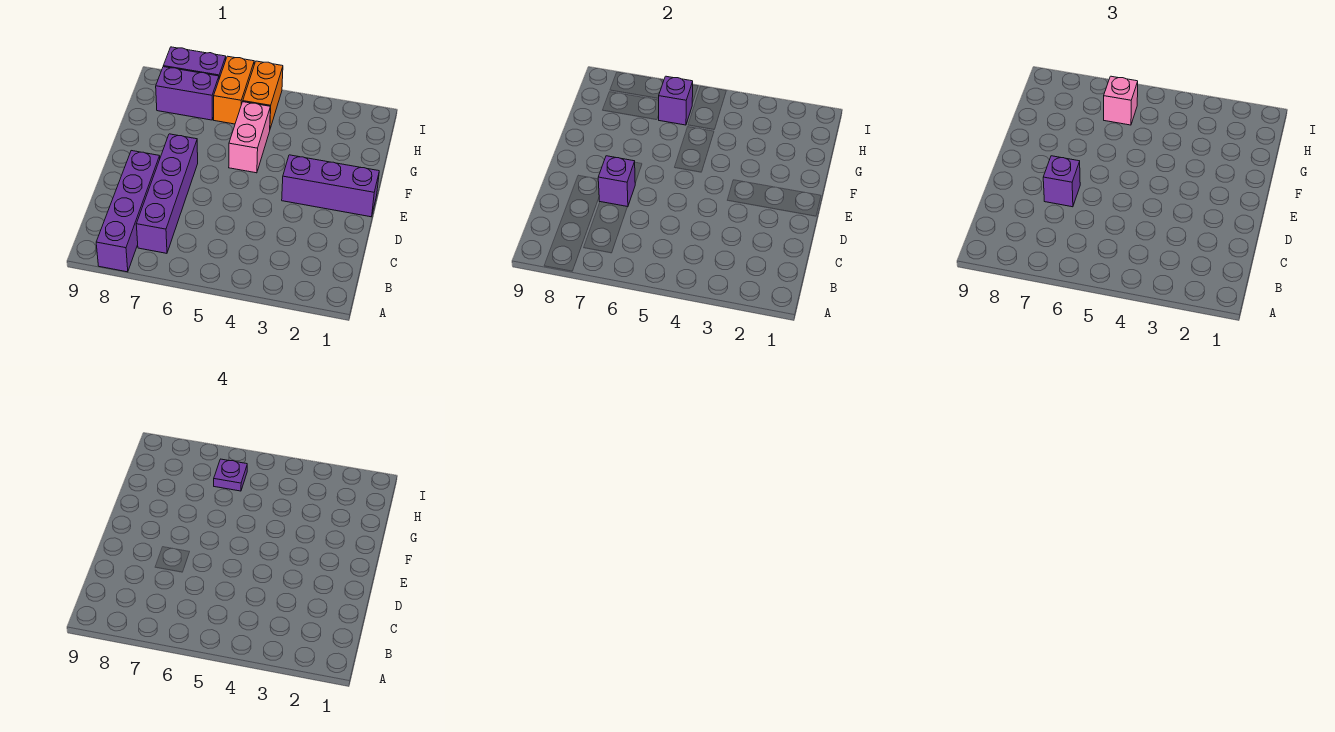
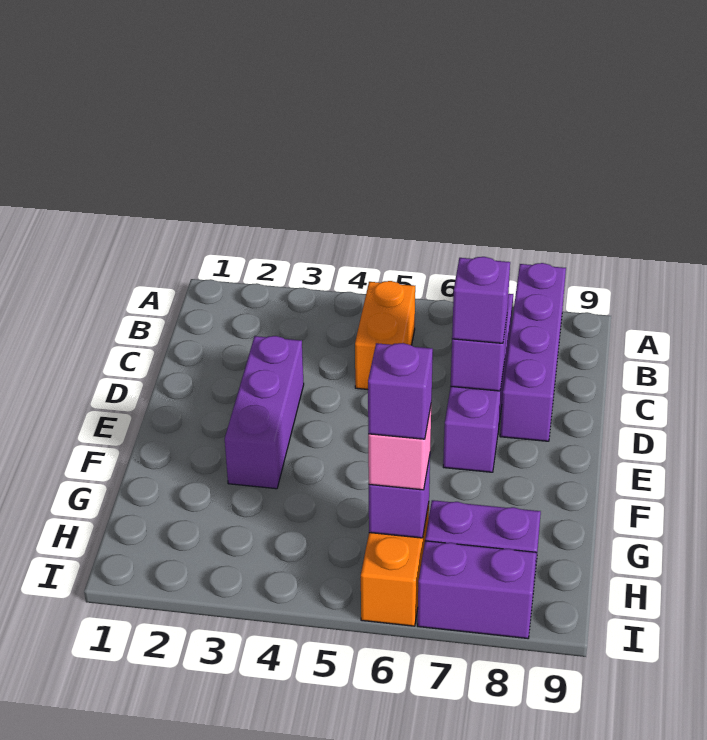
purple brick E1:E3 level 1 -> purple brick D3:F3 level 1
pink brick F5:G5 level 1 -> none
orange brick H5:I5 level 1 -> orange brick B5:C5 level 1
purple plate H6 level 4 -> purple brick H6 level 4

